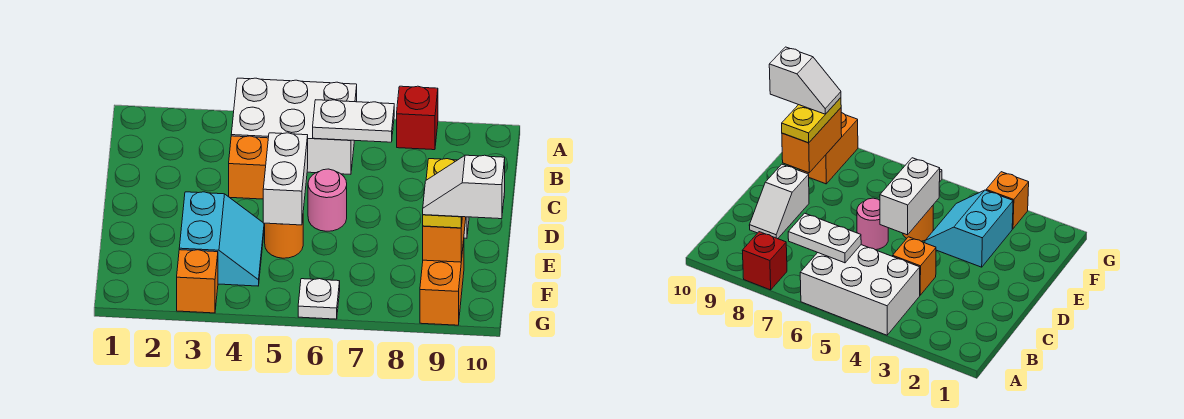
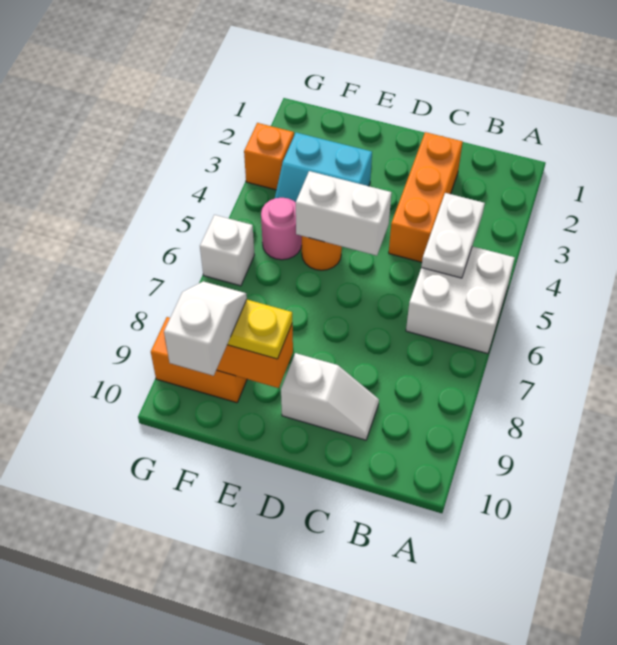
white brick A4:B6 level 1 -> white brick A5:B6 level 1
red brick A8 level 1 -> none
white plate B6:B7 level 2 -> white plate B4:B5 level 2
orange brick C4 level 1 -> orange brick C2:C4 level 1
pink round brick D6 level 1 -> pink round brick F5 level 1
white plate G6 level 1 -> white brick G6 level 1

